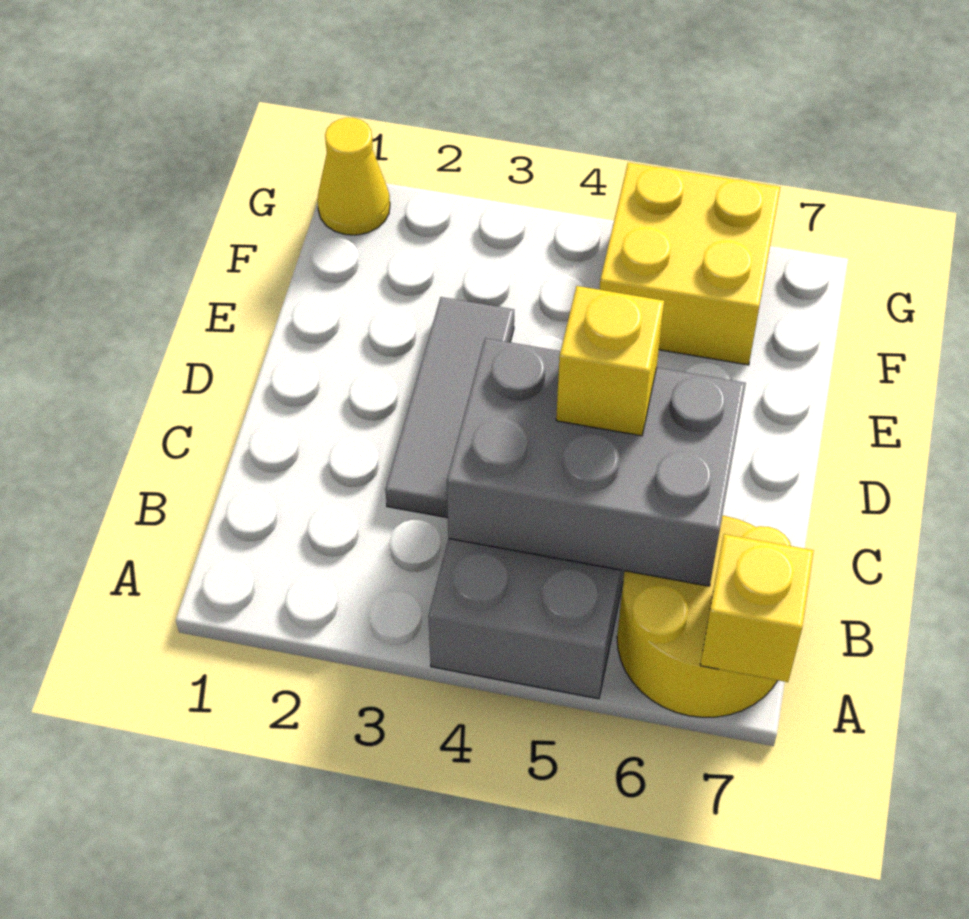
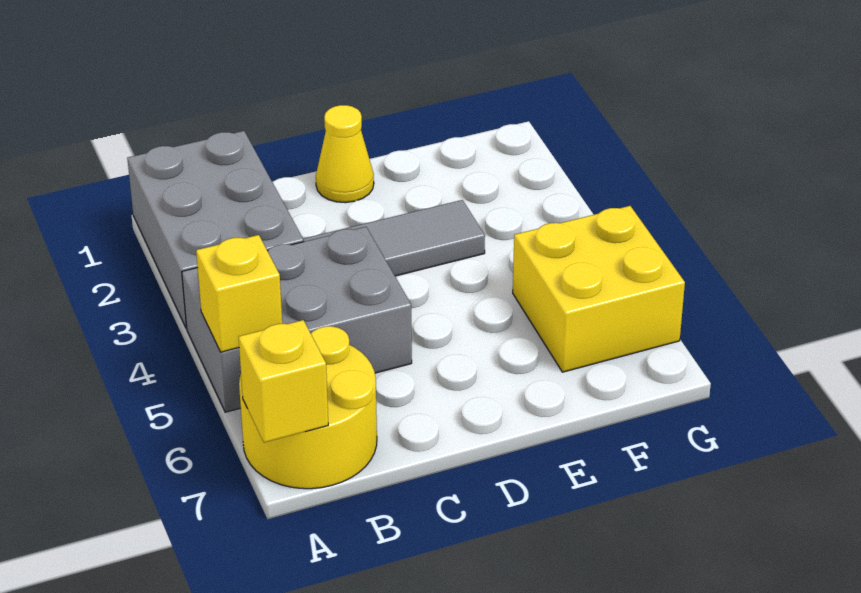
grey brick B4:C6 level 2 -> grey brick A1:B3 level 1
yellow brick C5 level 3 -> yellow brick A5 level 2
yellow cone G1 level 1 -> yellow cone D1 level 1

